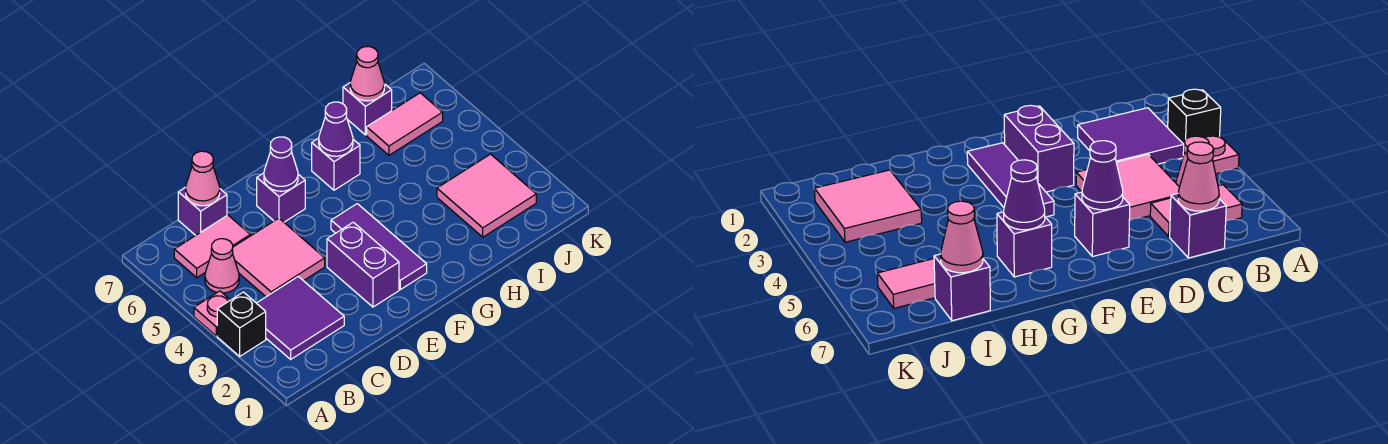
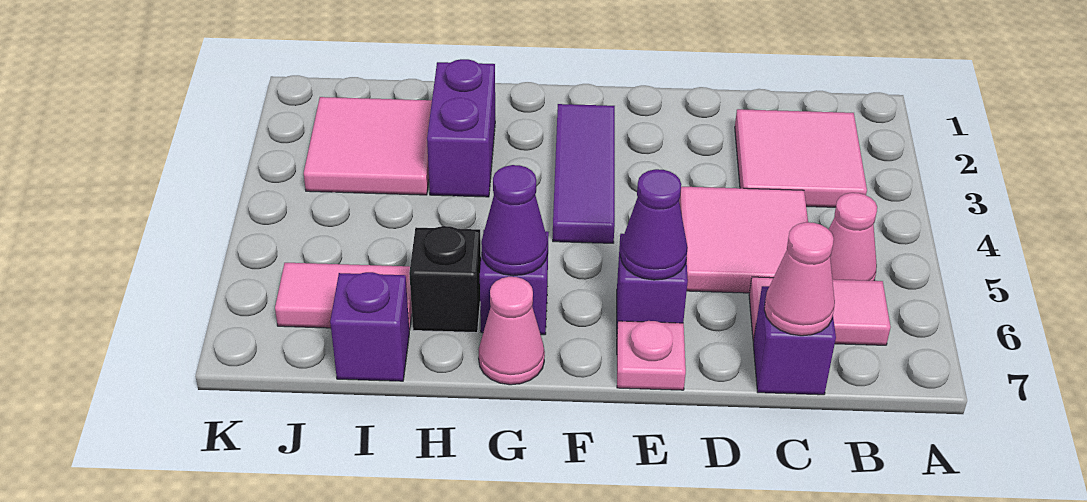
black brick A3 level 1 -> black brick H6 level 1
pink plate A4 level 1 -> pink plate E7 level 1
purple tile B2:C3 level 1 -> pink tile B2:C3 level 1
purple brick E2:E3 level 1 -> purple brick H2:H3 level 1
pink cone I7 level 2 -> pink cone G7 level 1

